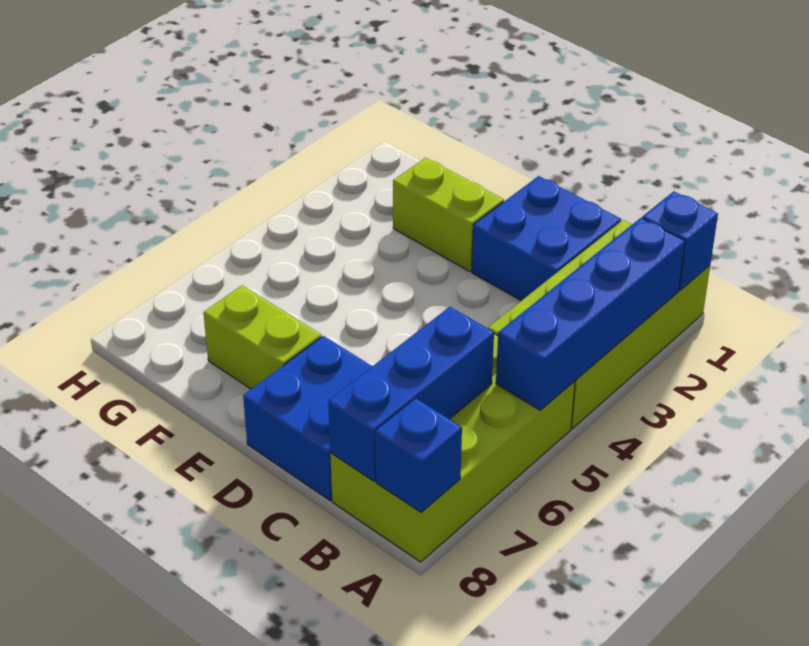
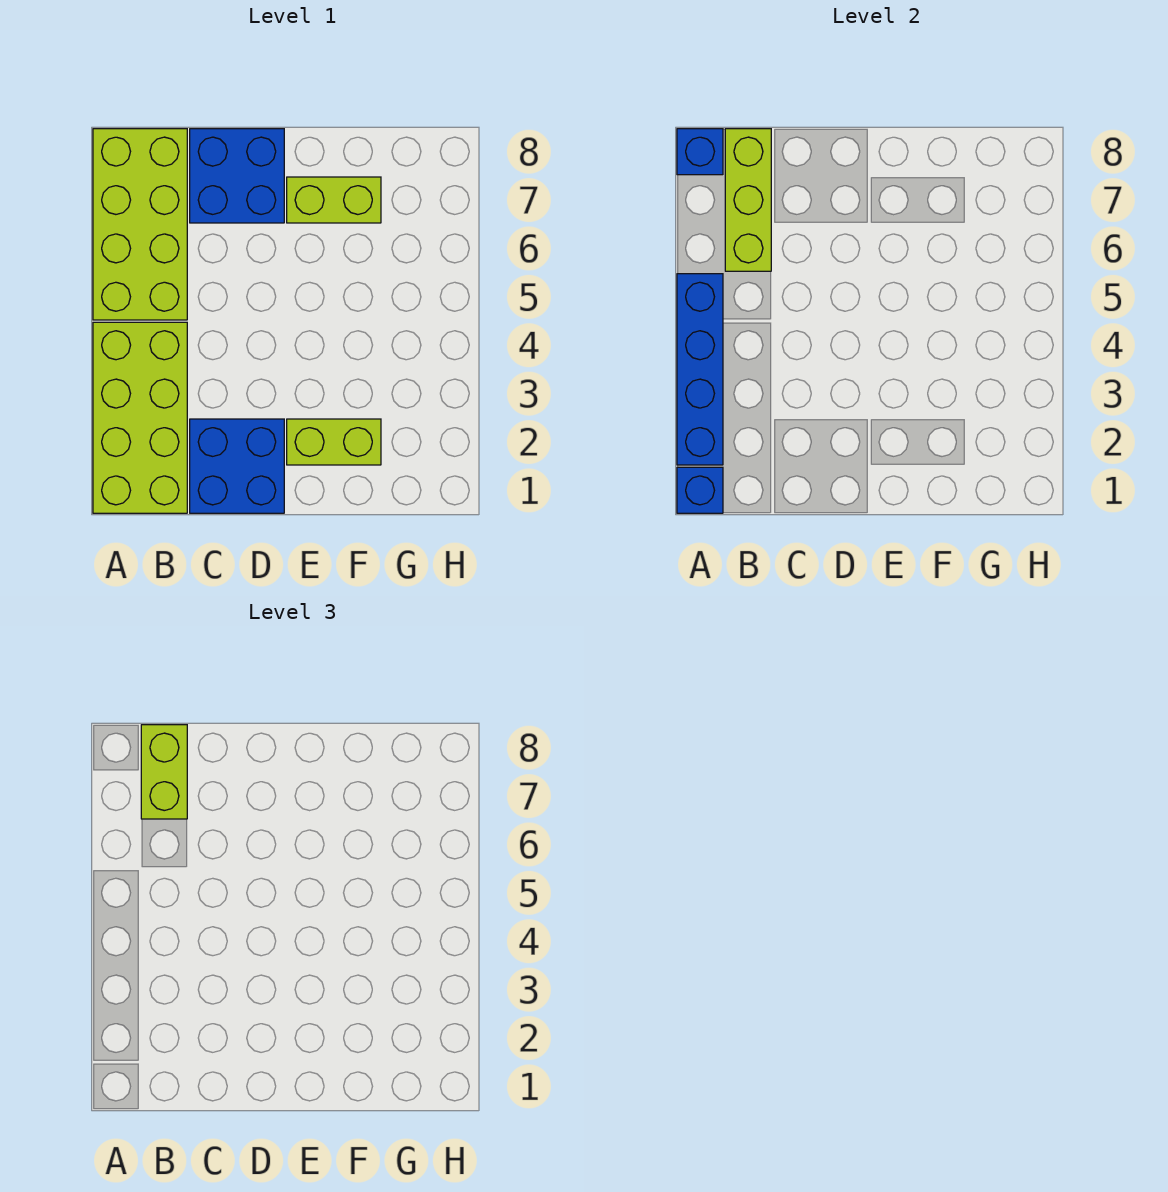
blue brick B6:B8 level 2 -> lime brick B6:B8 level 2
none -> lime brick B7:B8 level 3

